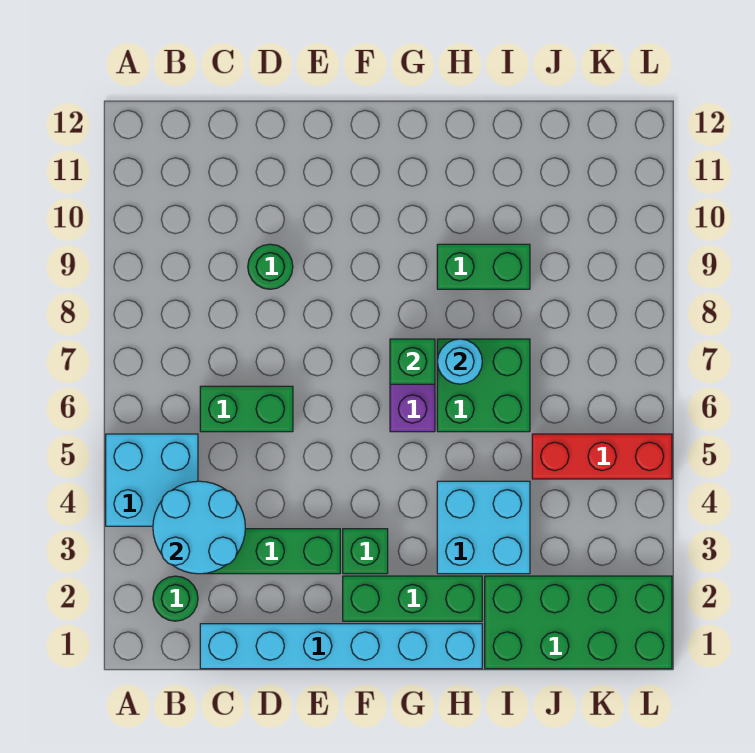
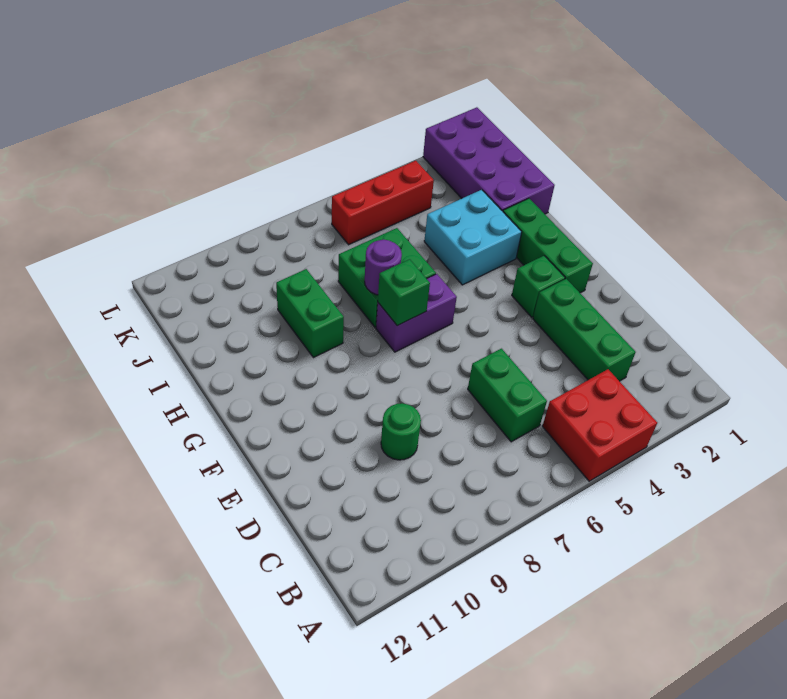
cyan brick A4:B5 level 1 -> red brick A4:B5 level 1
green round brick B2 level 1 -> none
cyan round brick B3:C4 level 2 -> none
cyan brick C1:H1 level 1 -> none
cyan round brick H7 level 2 -> purple round brick H7 level 2
green brick I1:L2 level 1 -> purple brick I1:L2 level 1
red brick J5:L5 level 1 -> red brick K4:K6 level 1

